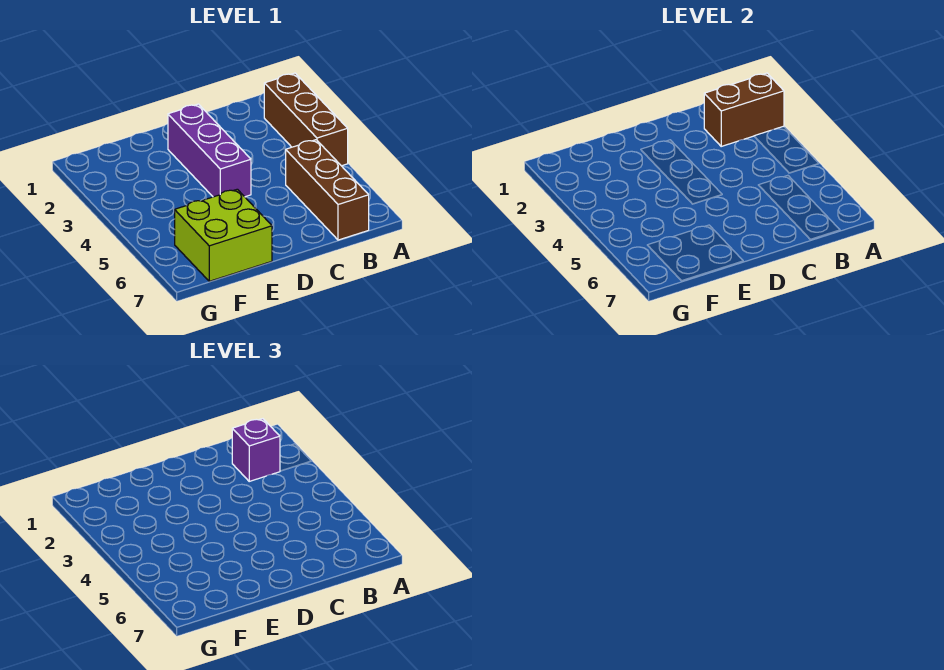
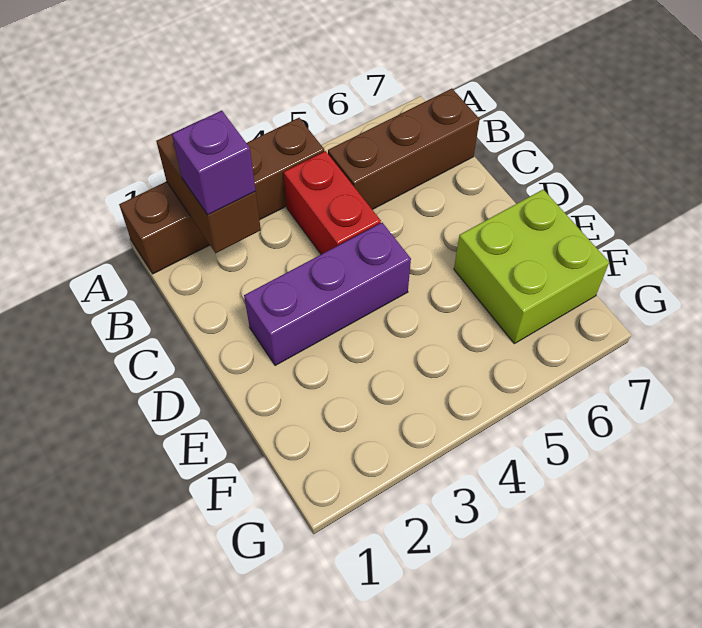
brown brick A2:A4 level 1 -> brown brick A1:A4 level 1
none -> red brick B4:C4 level 1

